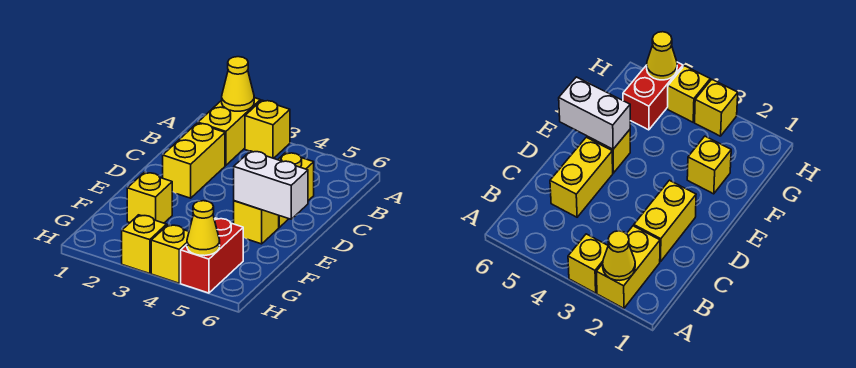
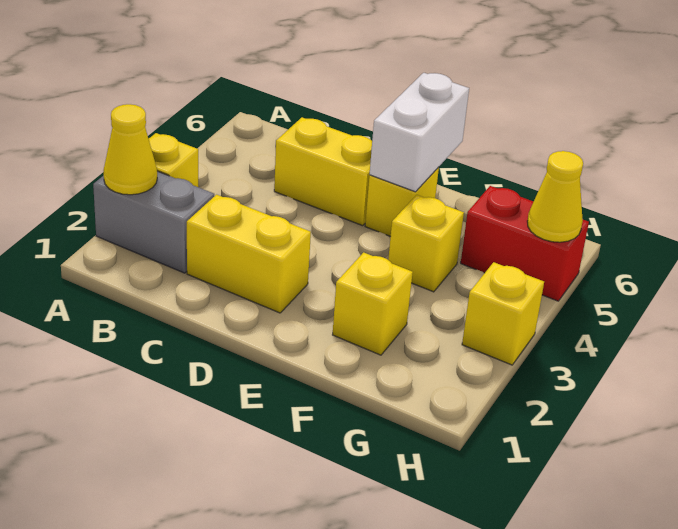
yellow brick A2:B2 level 1 -> grey brick A2:B2 level 1
yellow brick H4 level 1 -> yellow brick F4 level 1

